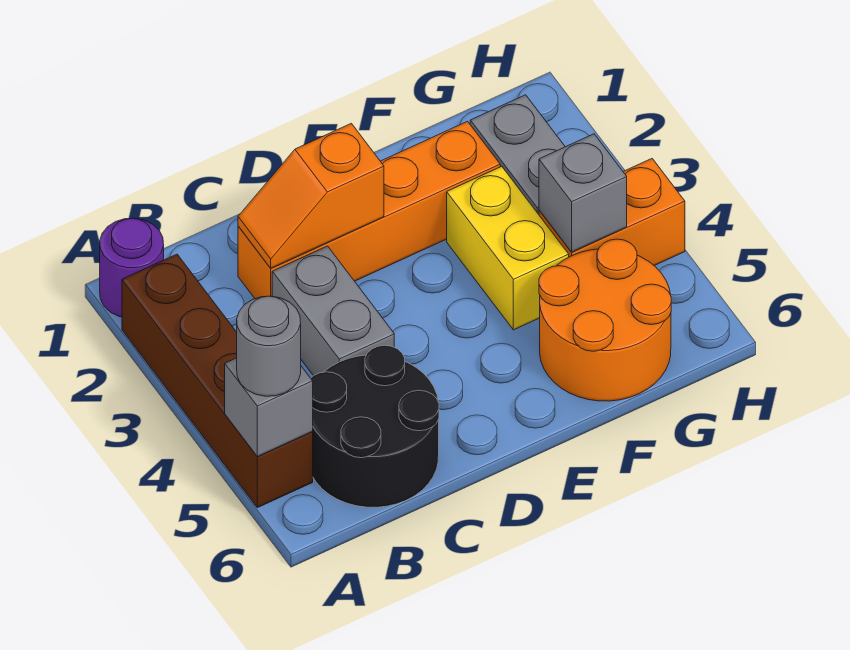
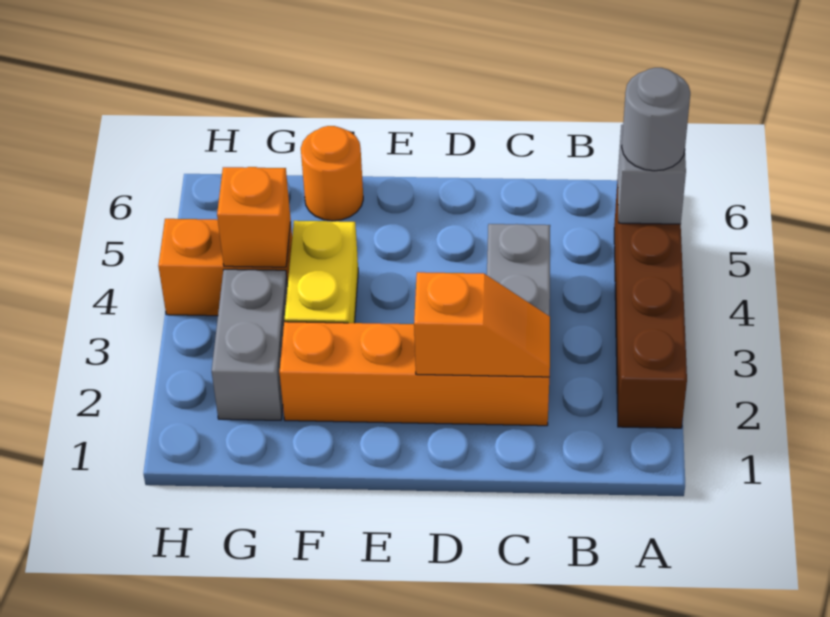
purple round brick A1 level 1 -> none
black round brick B5:C6 level 1 -> none
orange round brick F5:G6 level 1 -> orange round brick F6 level 1
grey brick G4 level 2 -> orange brick G4 level 2

